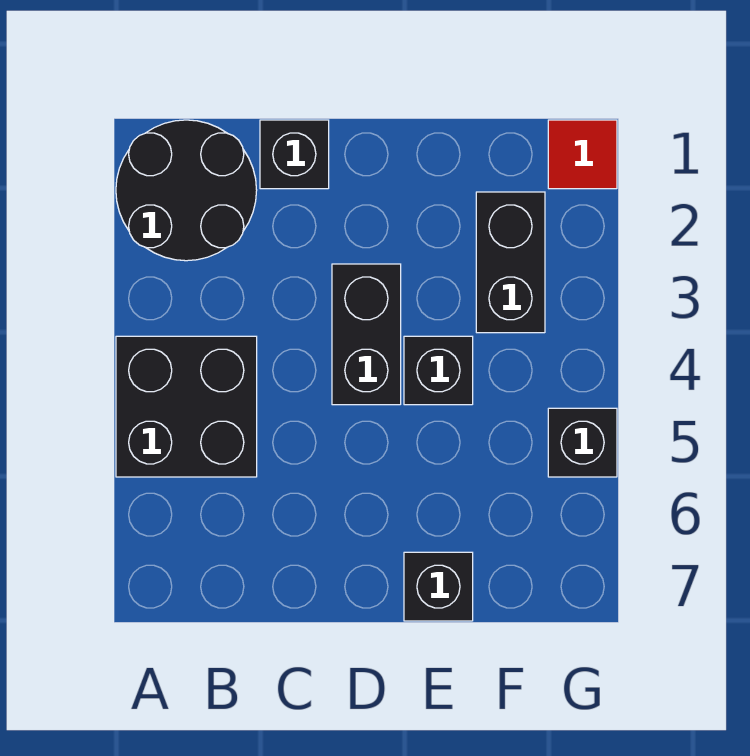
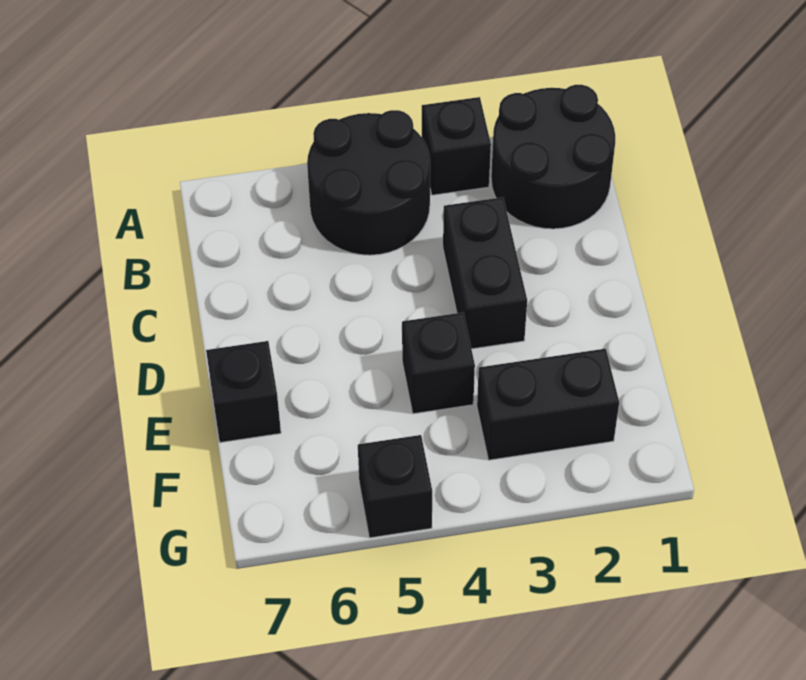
black brick A4:B5 level 1 -> black round brick A4:B5 level 1
black brick C1 level 1 -> black brick A3 level 1
black brick D3:D4 level 1 -> black brick C3:D3 level 1
red tile G1 level 1 -> none

